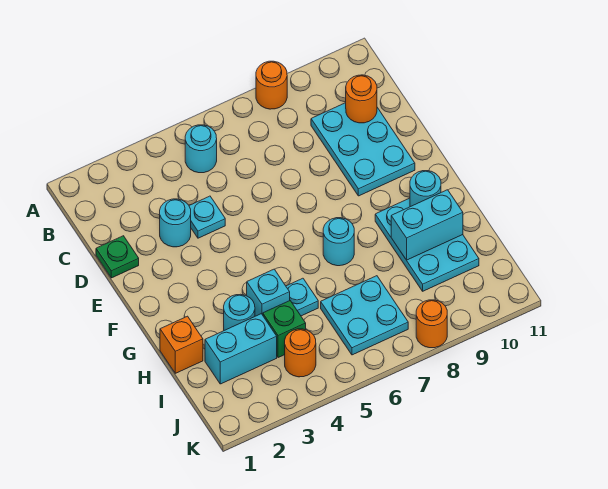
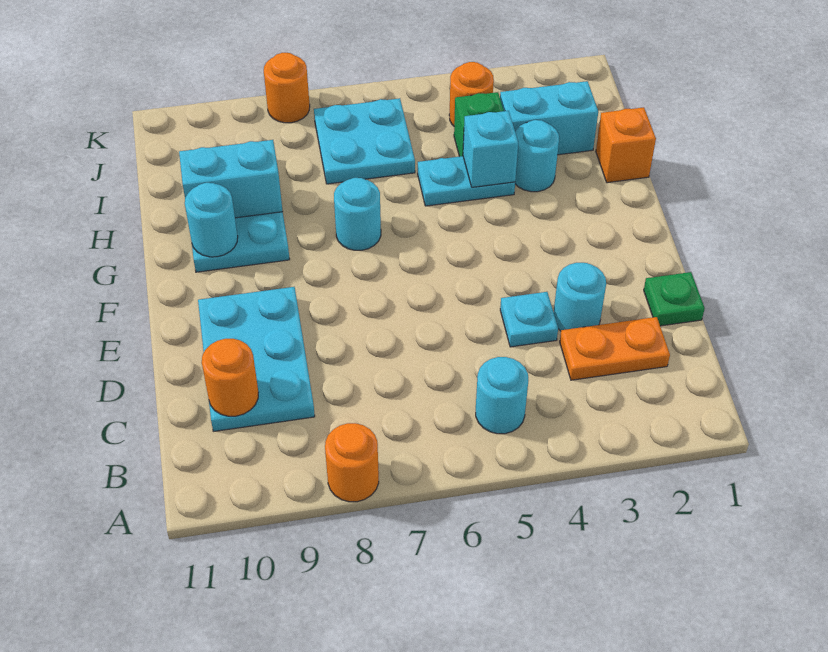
none -> orange plate C2:C3 level 1

